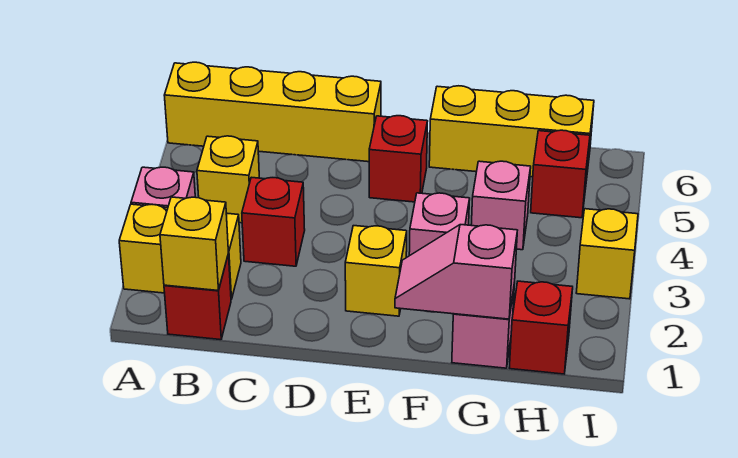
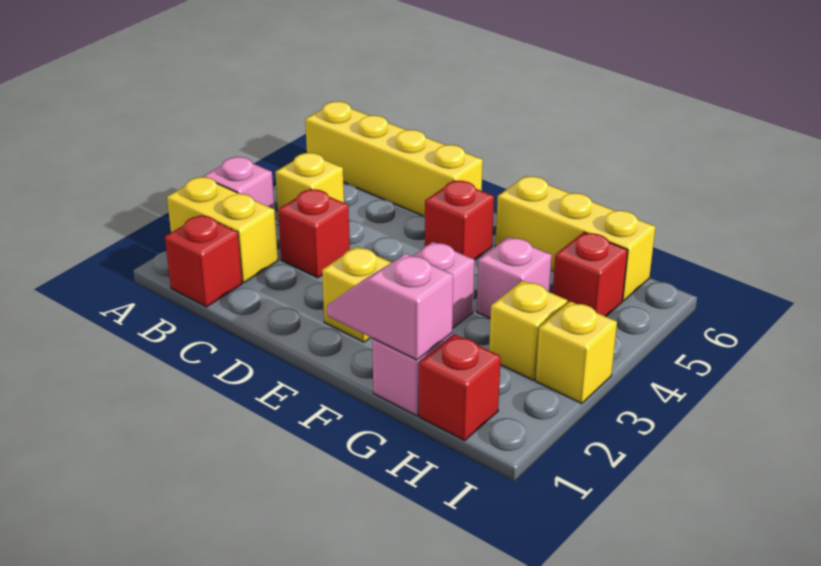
yellow brick B1 level 2 -> yellow brick H3 level 1

